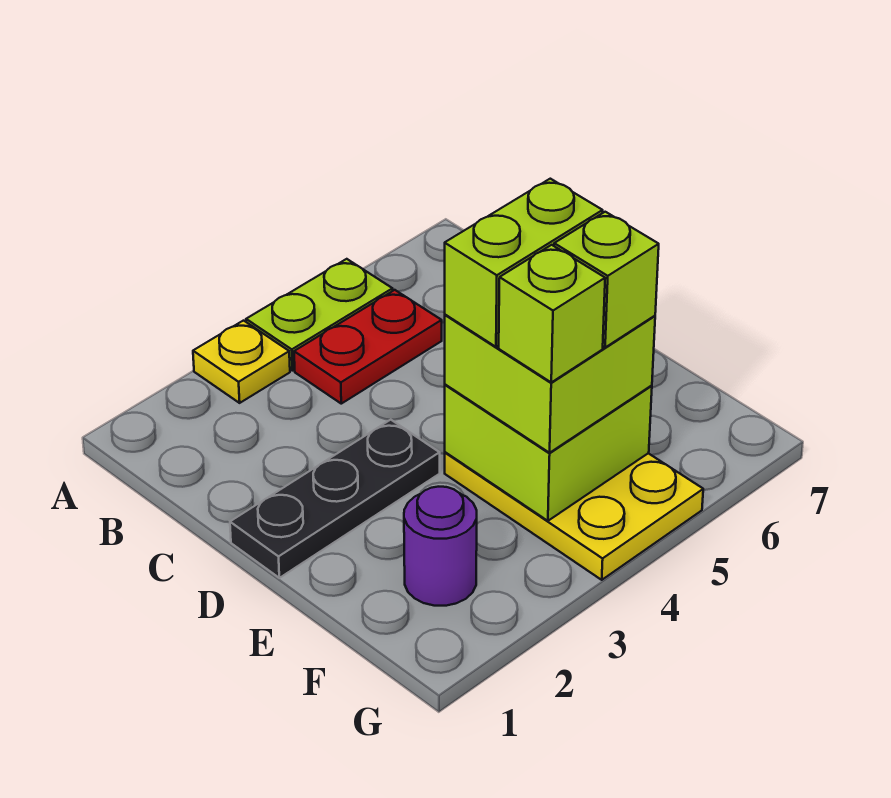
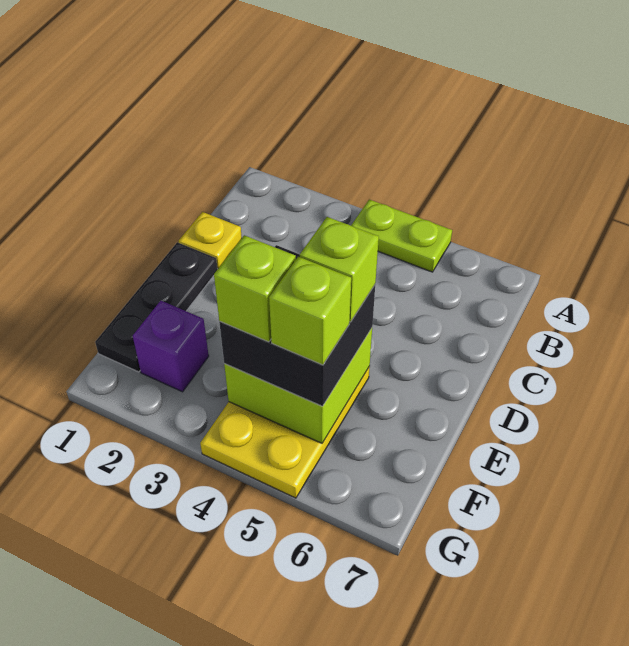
yellow plate A3 level 1 -> yellow plate C1 level 1
red plate B4:B5 level 1 -> none
black plate D1:D3 level 1 -> black plate D1:F1 level 1
lime brick E4:F5 level 3 -> black brick E4:F5 level 3
lime brick E4:E5 level 4 -> lime brick E5 level 4
purple round brick F2 level 1 -> purple brick F2 level 1

